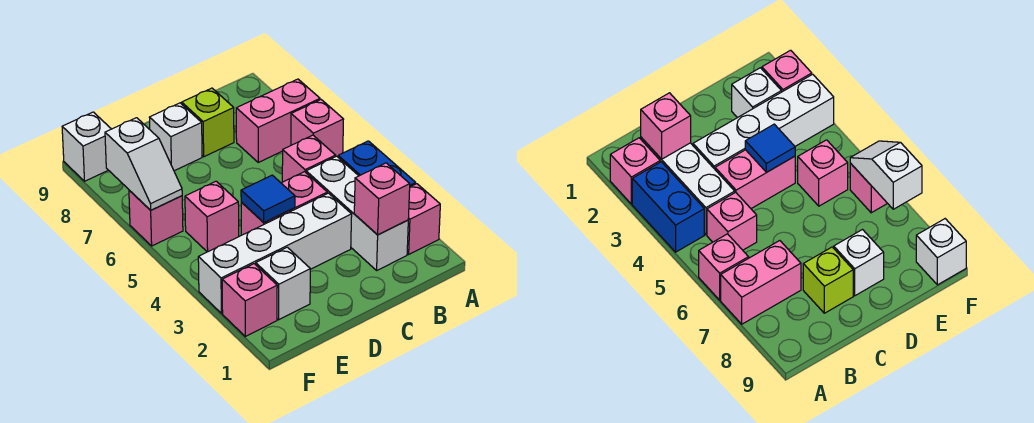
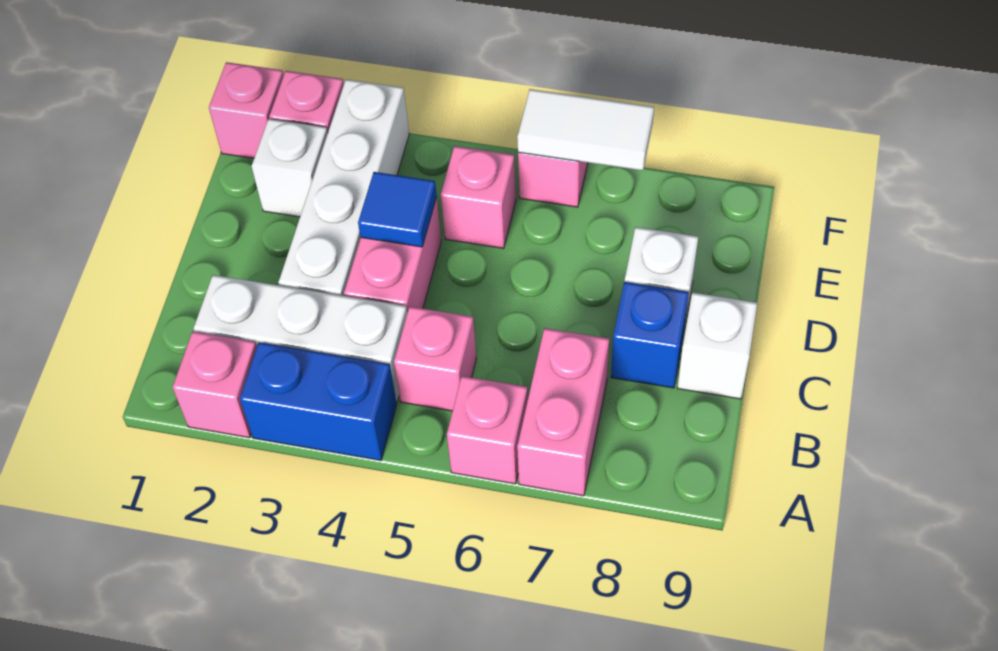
pink brick B2 level 2 -> pink brick F1 level 1
lime brick C8 level 1 -> blue brick C8 level 1
white slope F6:F7 level 2 top 7 -> white tile F6:F7 level 2
white brick F9 level 1 -> white brick C9 level 1

